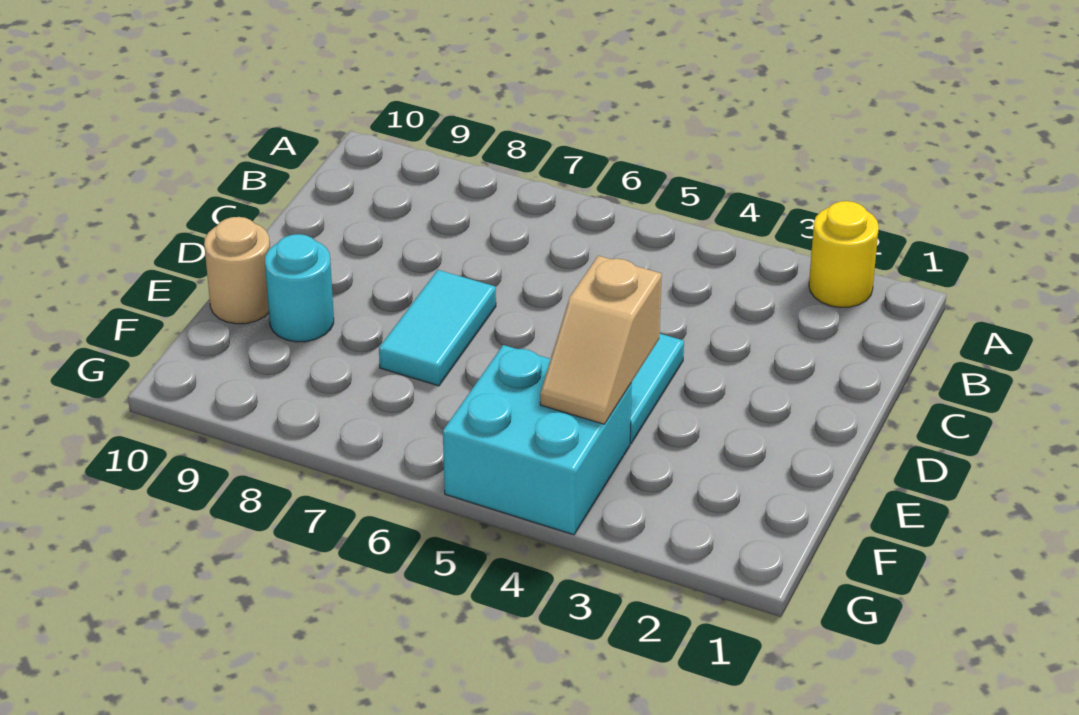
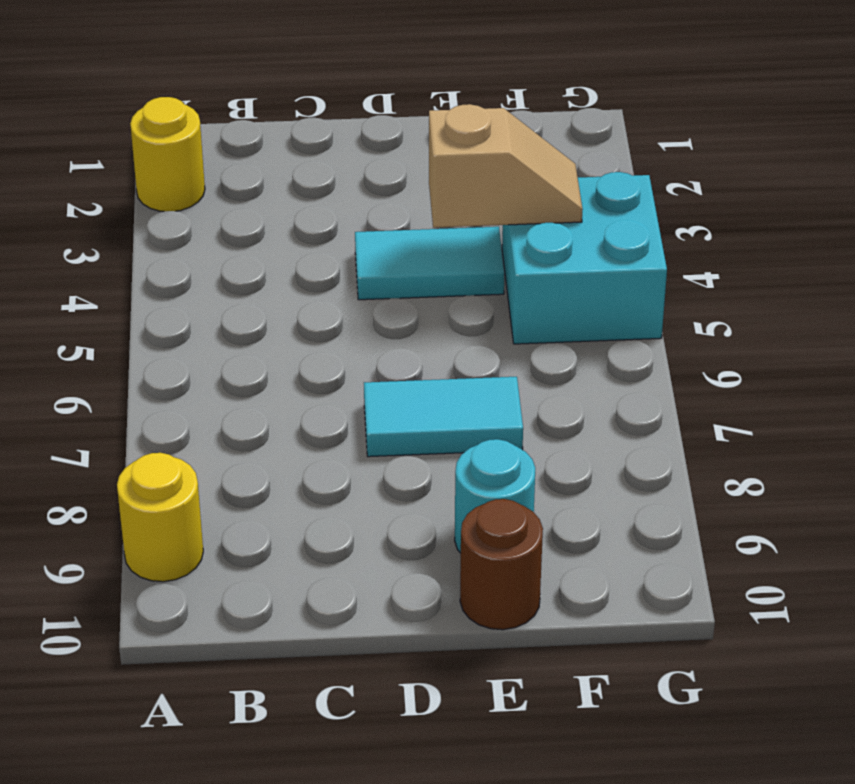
none -> yellow round brick A9 level 1
tan round brick E10 level 1 -> brown round brick E10 level 1

